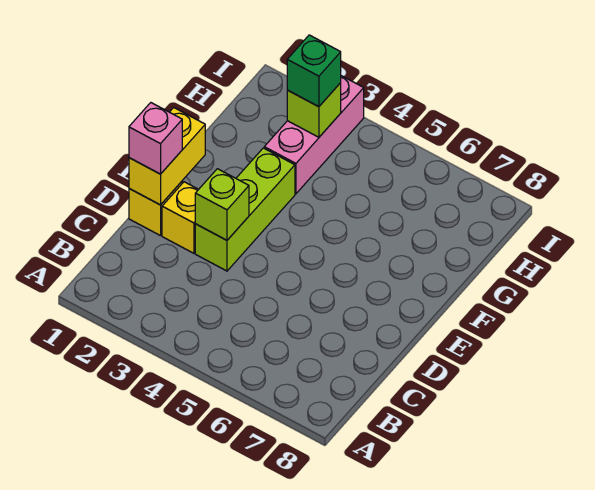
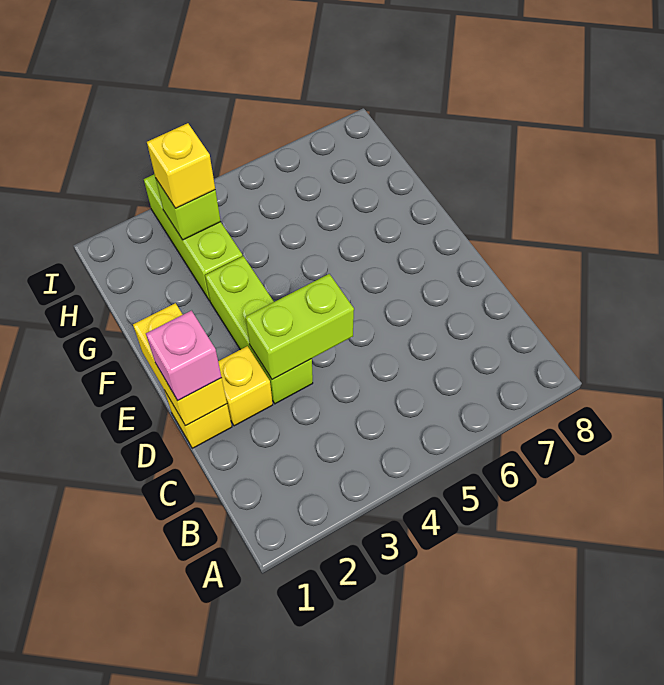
lime brick D3 level 2 -> lime brick D3:D4 level 2
pink brick G3:I3 level 1 -> lime brick G3:I3 level 1
green brick H3 level 3 -> yellow brick H3 level 3

